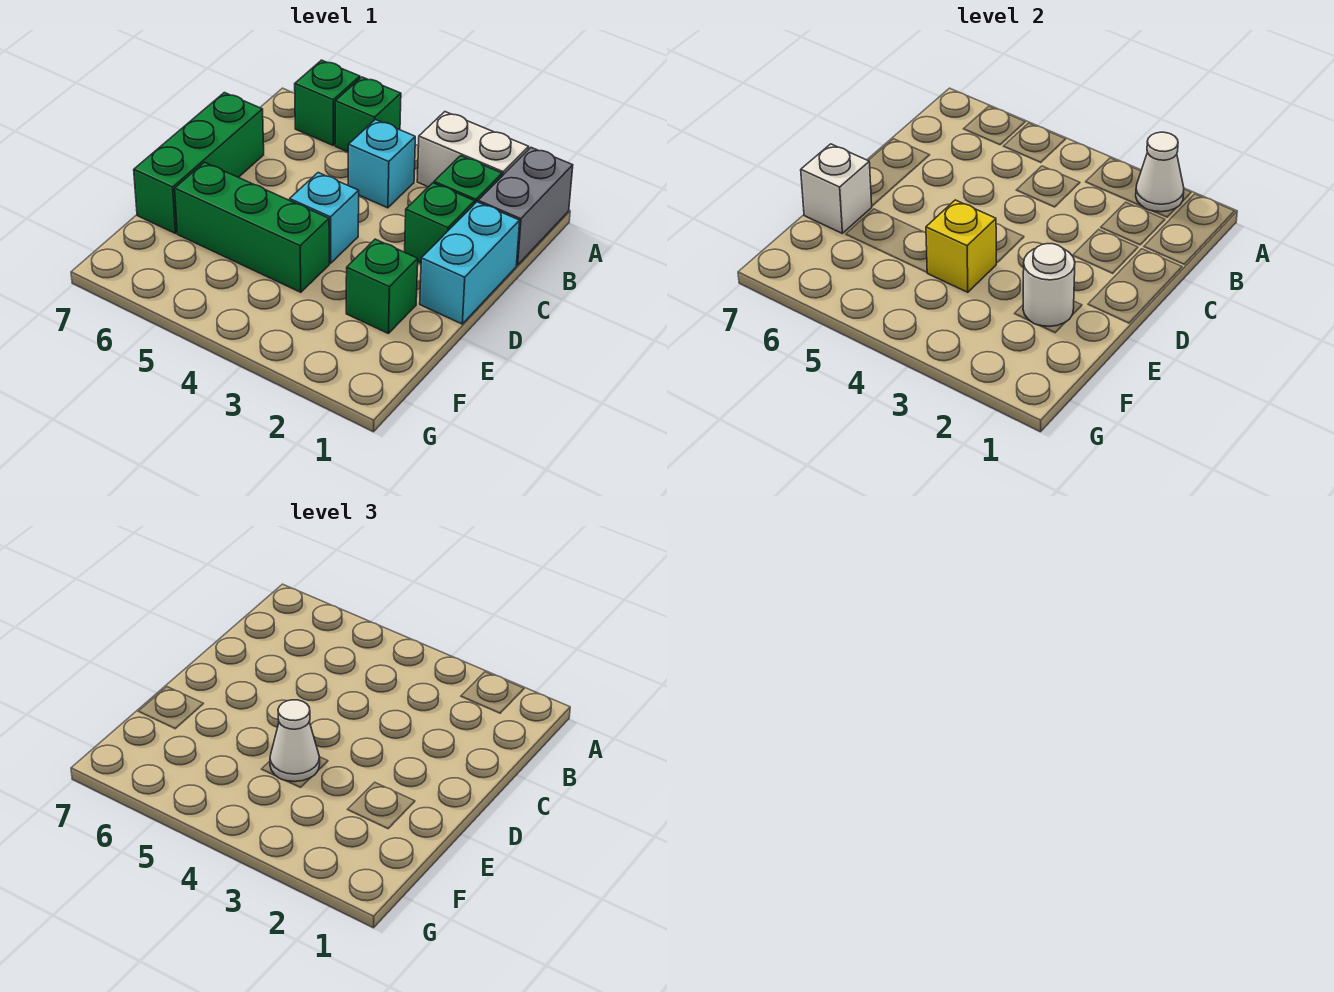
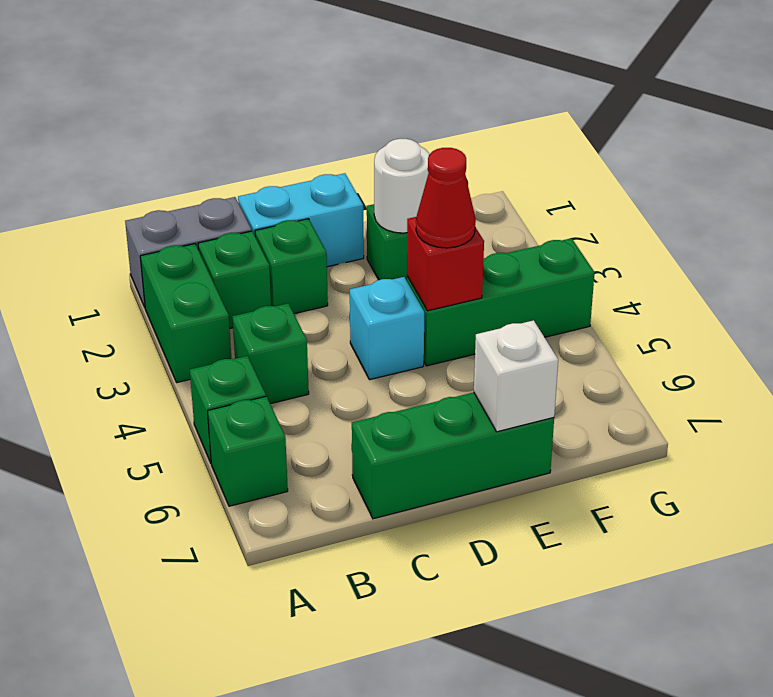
white brick A2:A3 level 1 -> green brick A2:A3 level 1
white cone A2 level 2 -> none
cyan brick B4 level 1 -> green brick B4 level 1
green brick E4:E6 level 1 -> green brick E4:G4 level 1
yellow brick E4 level 2 -> red brick E4 level 2
white cone E4 level 3 -> red cone E4 level 3

